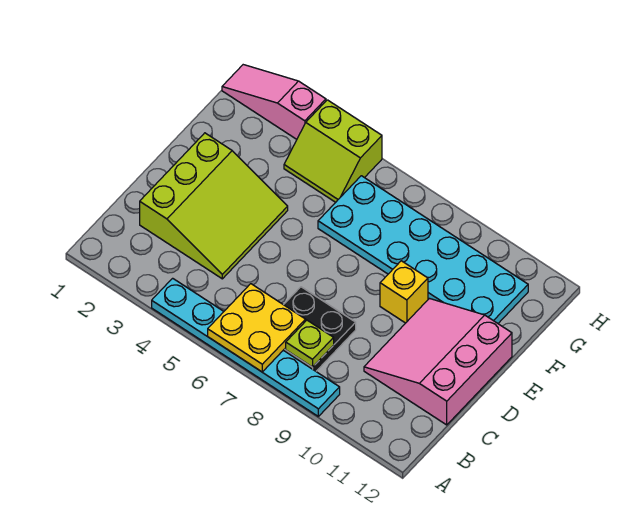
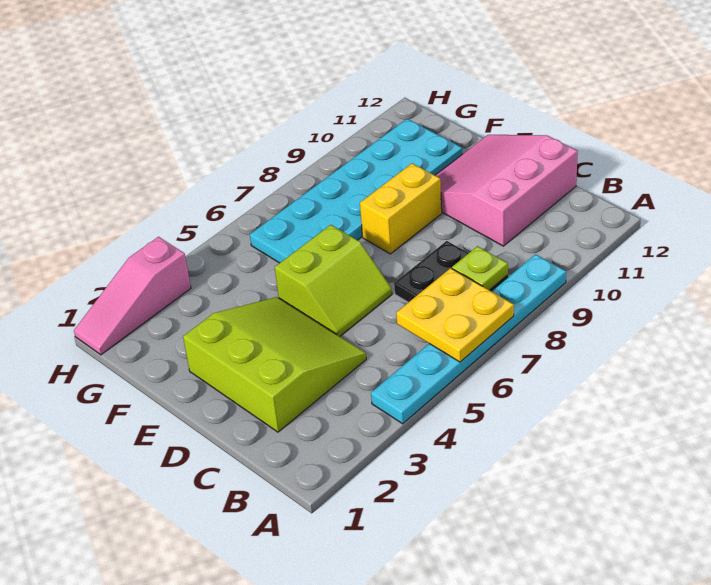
pink slope C10:E12 level 1 top 12 -> pink slope C10:E12 level 1 top C
yellow brick E9 level 1 -> yellow brick E8:E9 level 1
lime slope G4:H5 level 1 top H -> lime slope D5:E6 level 1 top E

